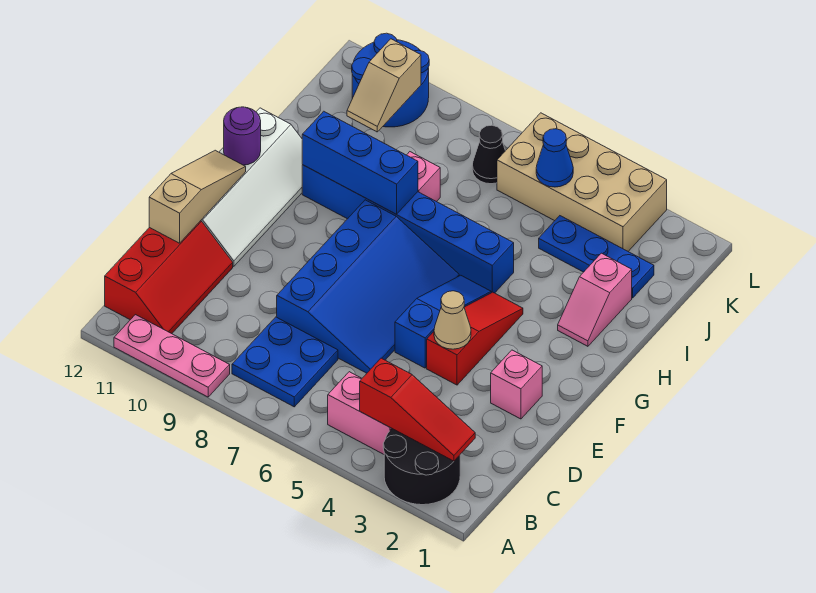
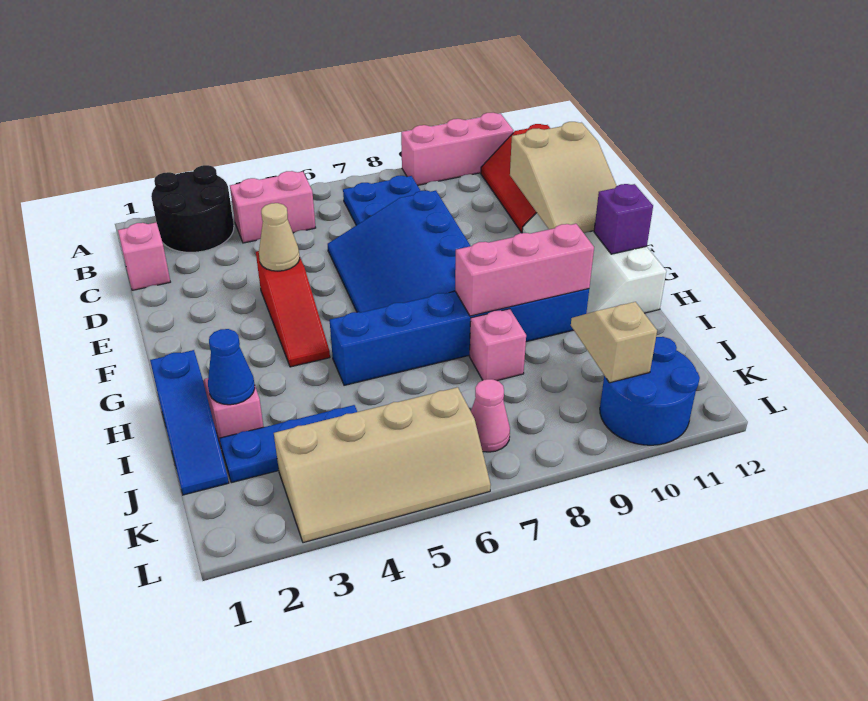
pink plate A9:A11 level 1 -> pink brick A9:A11 level 1
red slope B2:B4 level 2 top 4 -> none
tan slope D12:F12 level 2 top D -> tan slope D11:F12 level 2 top D
pink brick E2 level 1 -> pink brick C1 level 1
blue slope E5:G5 level 1 top E -> blue slope H1:J1 level 1 top H
purple round brick G12 level 2 -> purple brick G12 level 2
blue brick H8:H10 level 2 -> pink brick H8:H10 level 2
tan brick K3:L6 level 1 -> tan slope K3:L6 level 1 top K
blue cone K5 level 2 -> blue cone I2 level 2
black cone K7 level 1 -> pink cone K7 level 1

